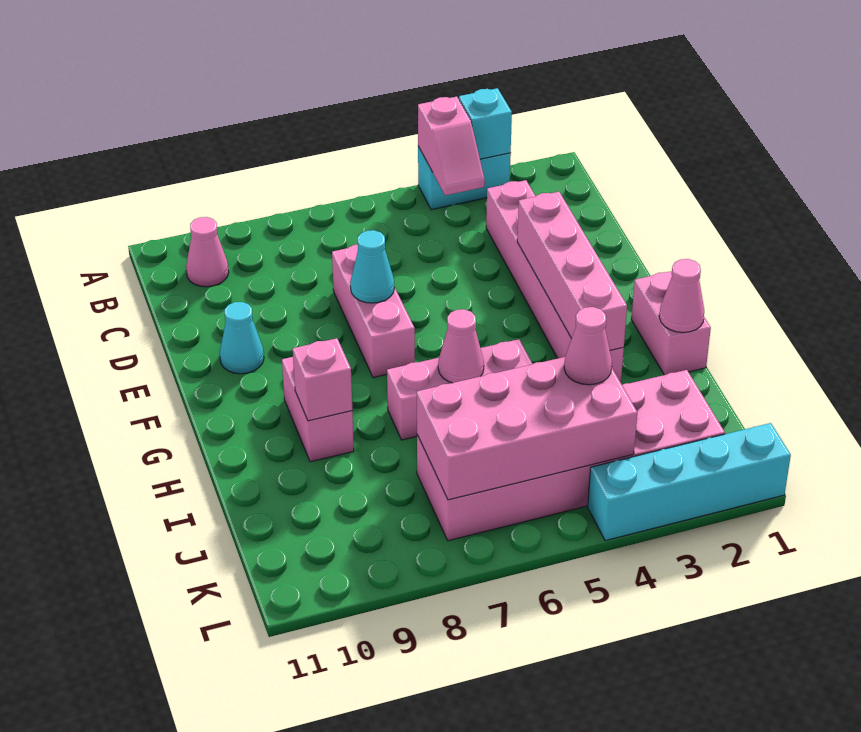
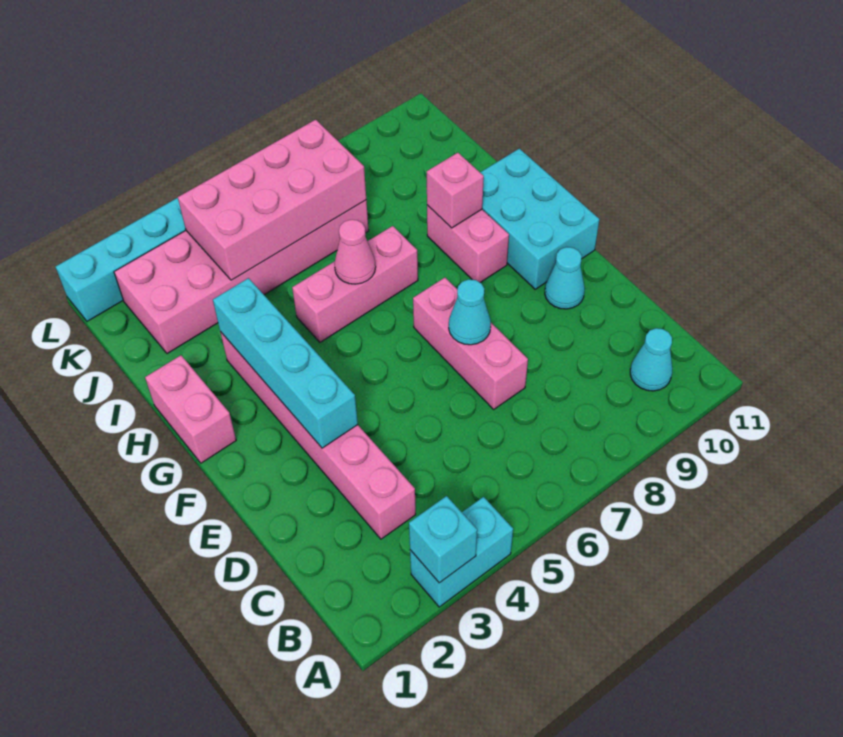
pink slope A4:B4 level 2 top A -> none
pink cone B10 level 1 -> cyan cone B10 level 1
pink brick E3:H3 level 2 -> cyan brick E3:H3 level 2
none -> cyan brick F10:H11 level 1
pink cone H1 level 2 -> none
pink cone J4 level 3 -> none

